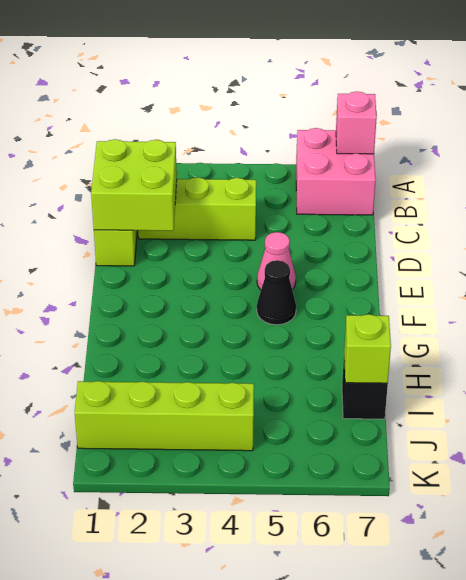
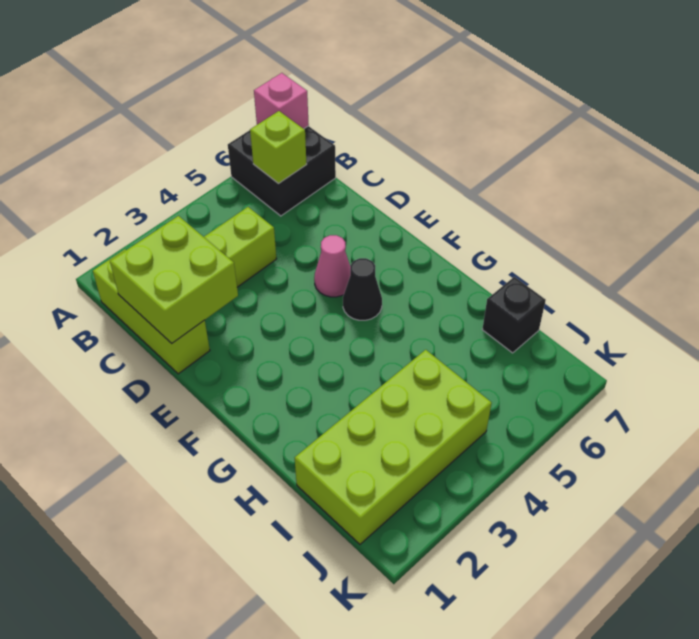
pink brick A6:B7 level 1 -> black brick A6:B7 level 1
lime brick I7 level 2 -> lime brick B6 level 2
lime brick J1:J4 level 1 -> lime brick I1:J4 level 1

